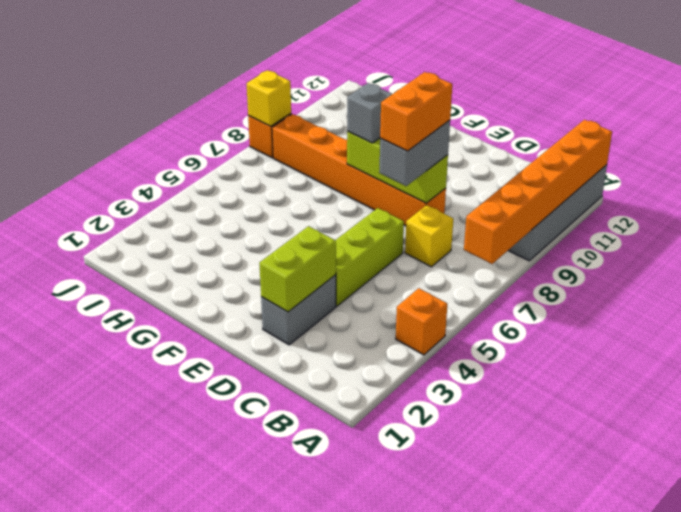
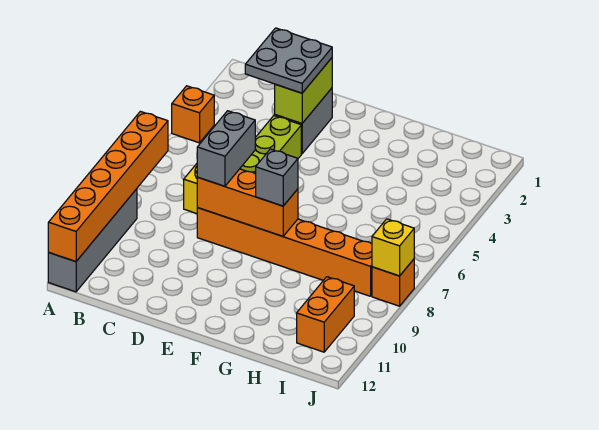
none -> grey plate C2:D3 level 3
orange brick D7:D8 level 4 -> orange brick I10:I11 level 1
lime brick D8:F8 level 2 -> orange brick D8:F8 level 2

